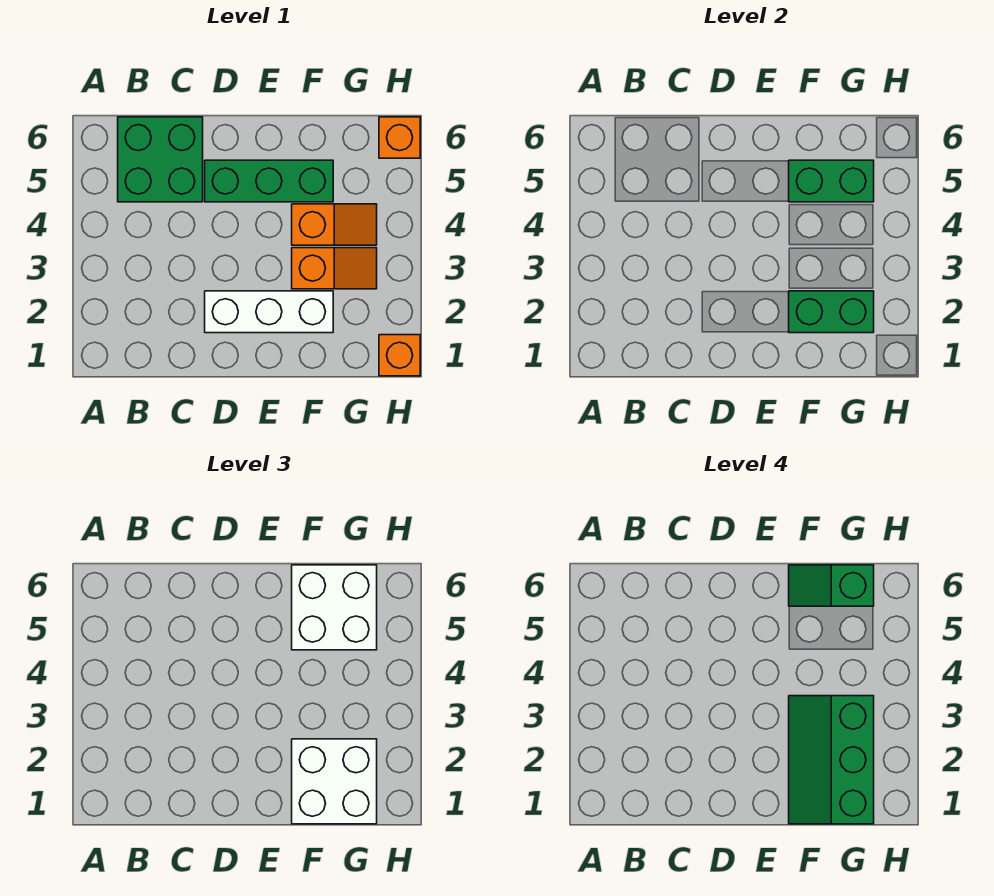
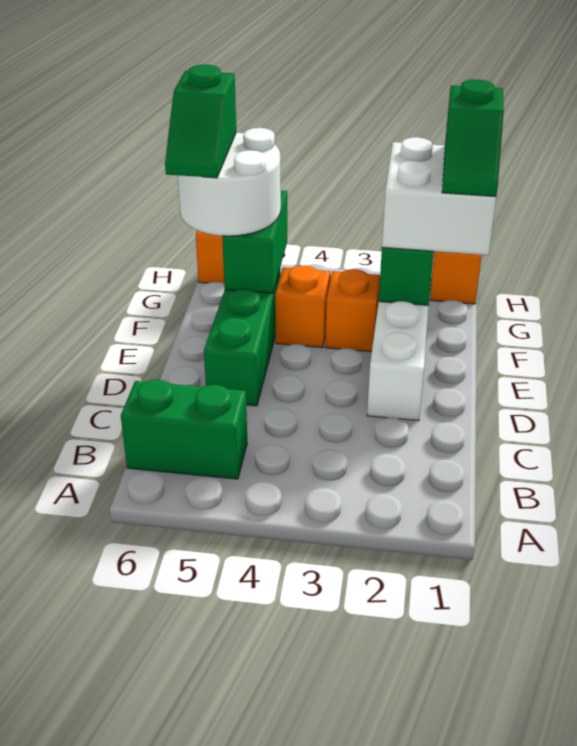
green brick B5:C6 level 1 -> green brick B5:B6 level 1
green slope F1:G3 level 4 top G -> green slope F1:G1 level 4 top G
white brick F5:G6 level 3 -> white round brick F5:G6 level 3

